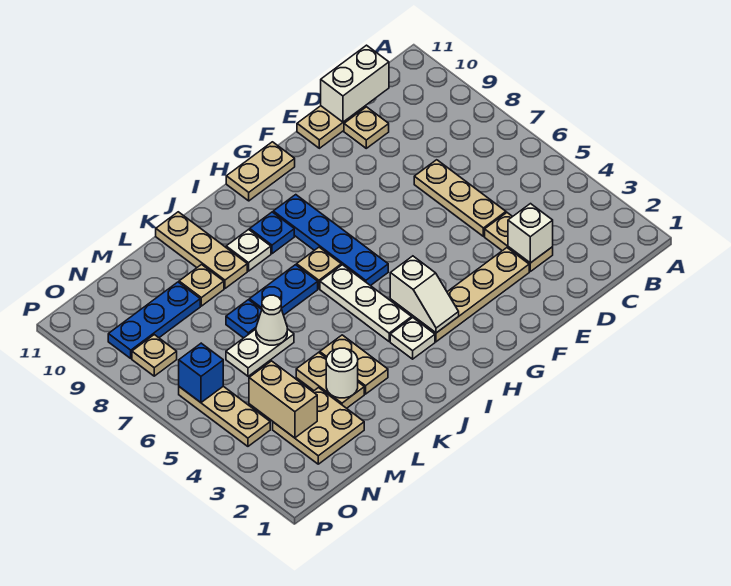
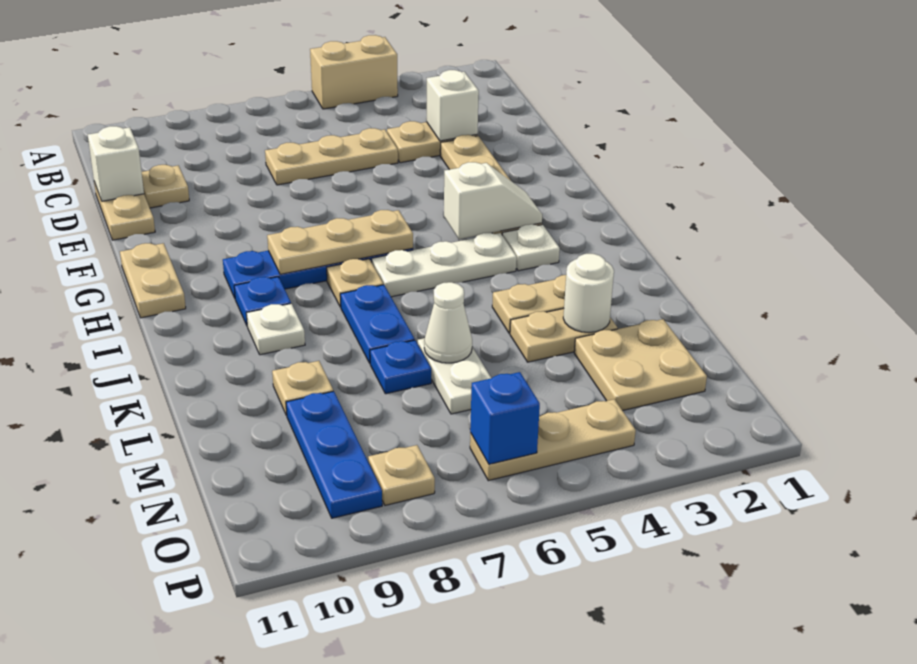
white brick C11:D11 level 2 -> white brick D11 level 2
tan plate K9:K11 level 1 -> tan plate H6:H8 level 2
tan brick N3:N4 level 2 -> tan brick A4:A5 level 1

